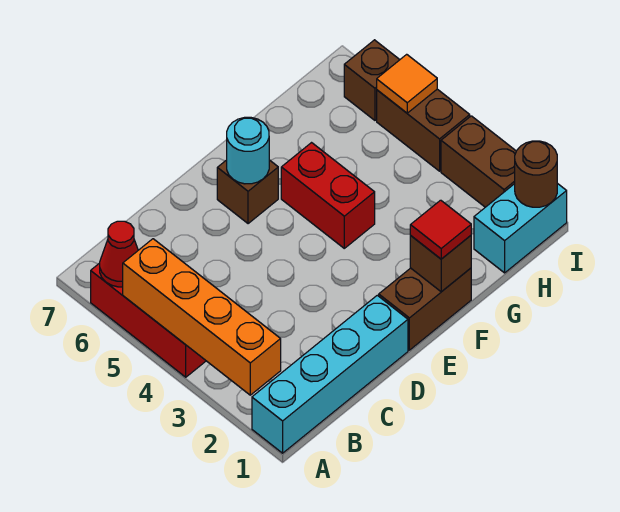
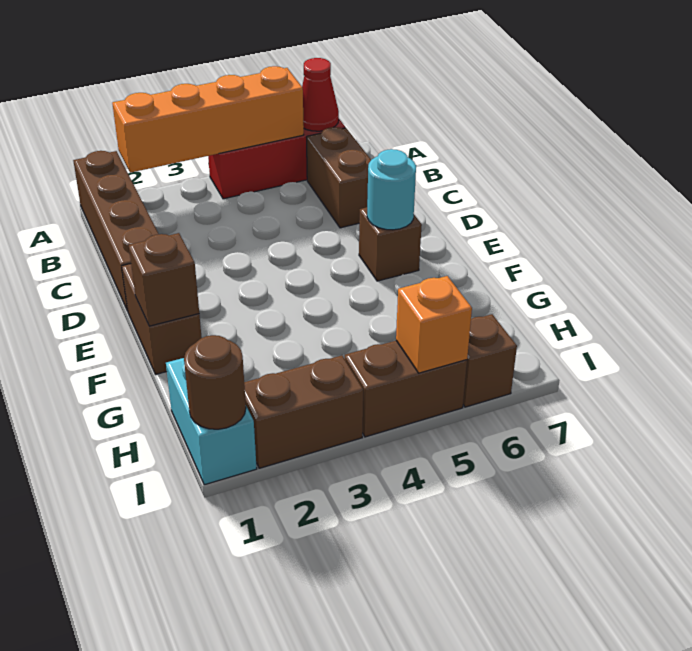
cyan brick A1:D1 level 1 -> brown brick A1:D1 level 1
none -> brown brick B6:C6 level 1
red tile F1 level 3 -> none
red brick F4:F5 level 1 -> none
orange tile I5 level 2 -> orange brick I5 level 2

